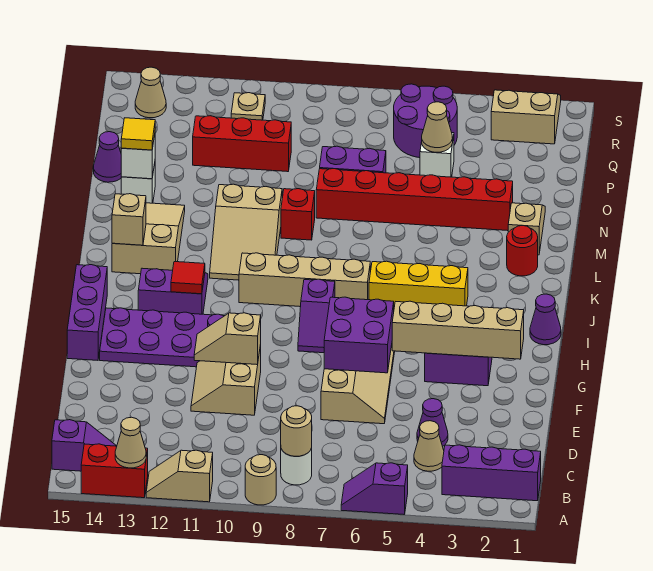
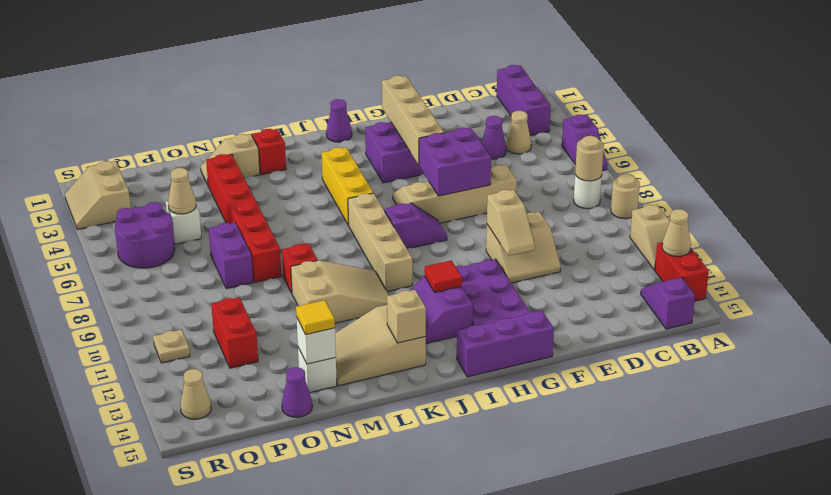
red round brick L2 level 1 -> red brick L2 level 1
red brick P10:P12 level 1 -> red brick P11:P12 level 1

